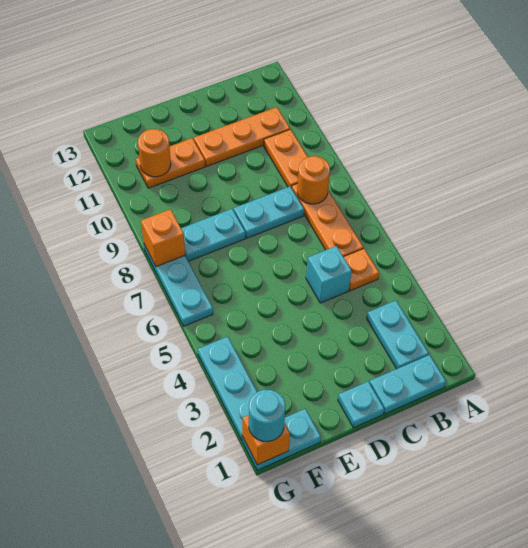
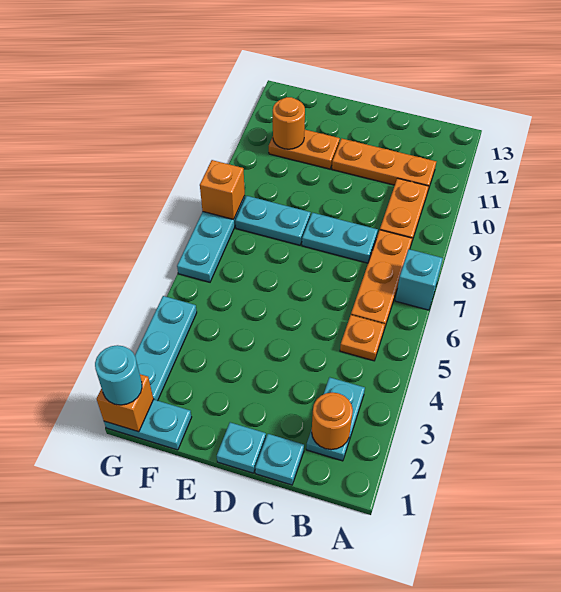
cyan plate B1:C1 level 1 -> cyan plate C1 level 1
orange round brick B8 level 2 -> orange round brick B2 level 2
cyan brick C5 level 1 -> cyan brick A7 level 1

